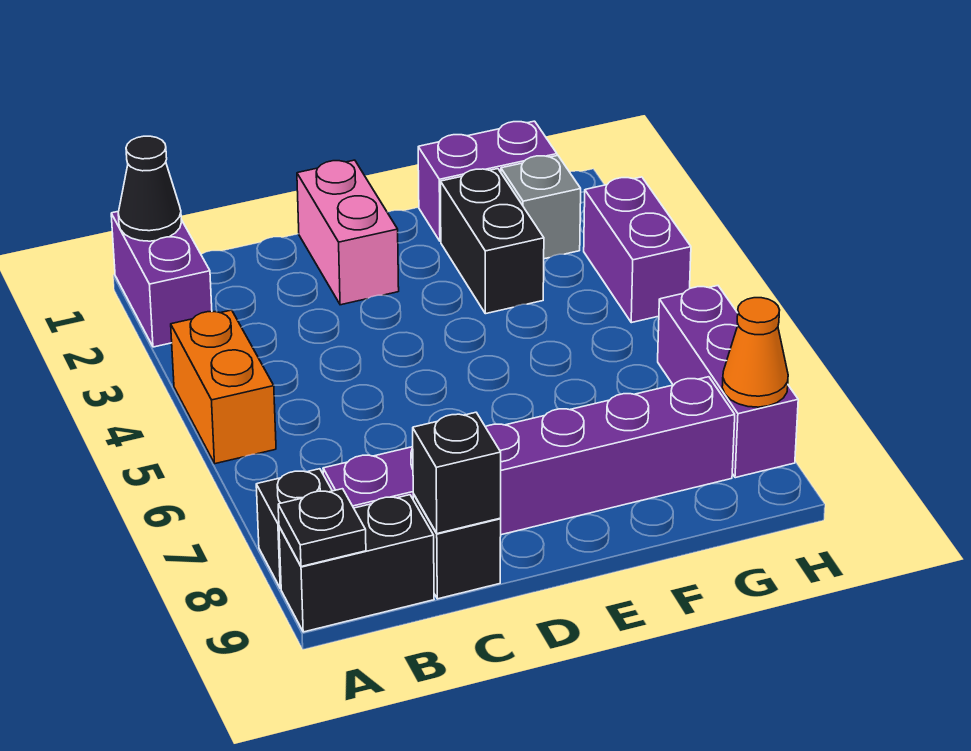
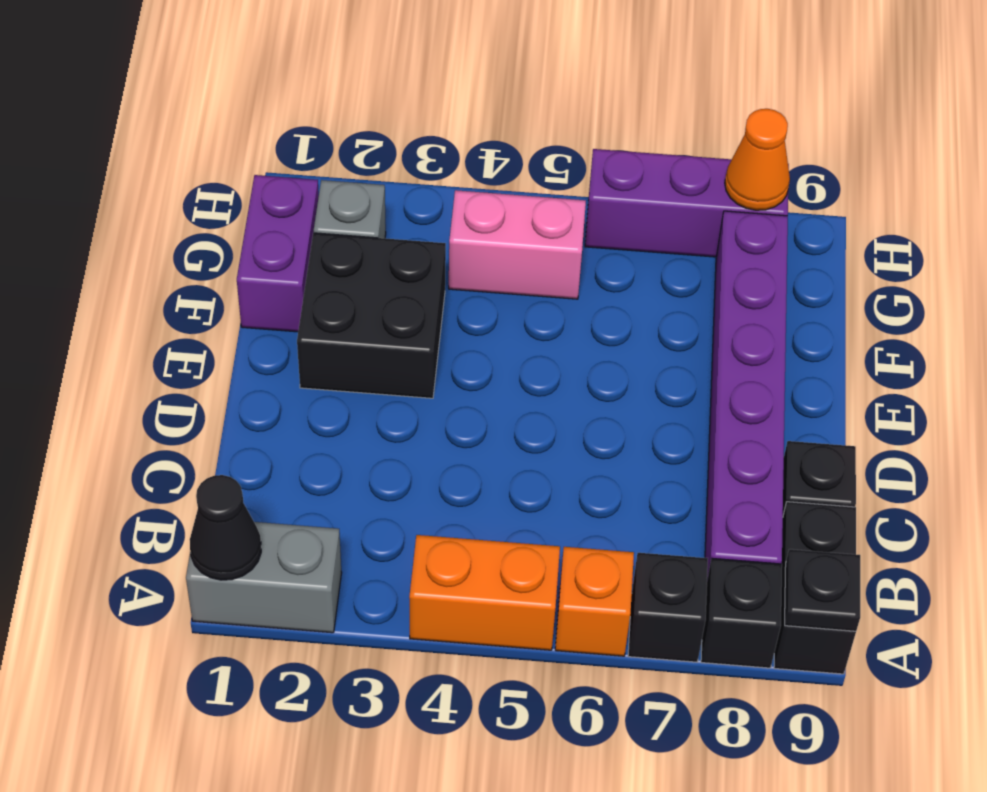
purple brick A1:A2 level 1 -> grey brick A1:A2 level 1
none -> orange brick A6 level 1
black brick C9 level 2 -> black brick A7 level 1
pink brick D1:D2 level 1 -> pink brick G4:G5 level 1
black brick F2:F3 level 1 -> black brick E2:F3 level 1
purple brick H3:H4 level 1 -> none

